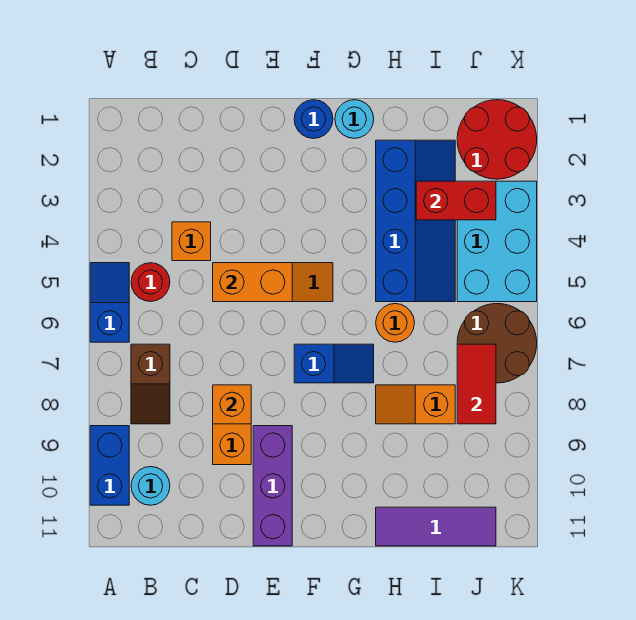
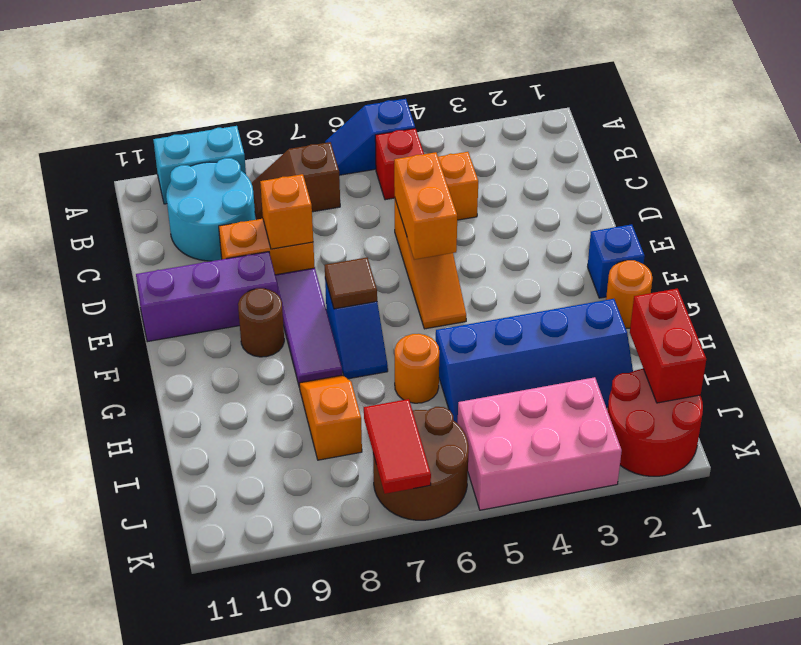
blue slope A5:A6 level 1 top 6 -> blue slope A5:A6 level 1 top 5
blue brick A9:A10 level 1 -> cyan brick A9:A10 level 1
red round brick B5 level 1 -> red brick B5 level 1
cyan round brick B10 level 1 -> cyan round brick B9:C10 level 1
blue round brick F1 level 1 -> blue brick F1 level 1
none -> brown tile F7 level 2
none -> brown round brick F9 level 1
cyan round brick G1 level 1 -> orange round brick G1 level 1
purple tile H11:J11 level 1 -> purple tile E8:G8 level 1
red brick I3:J3 level 2 -> red brick I1:J1 level 2
cyan brick J3:K5 level 1 -> pink brick J3:K5 level 1
red tile J7:J8 level 2 -> red tile J7:K7 level 2

